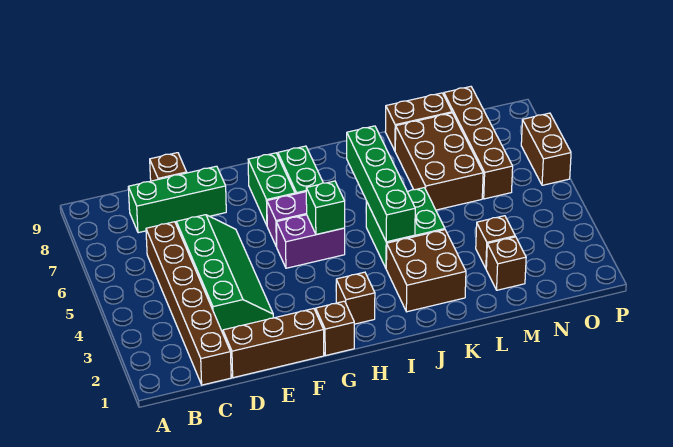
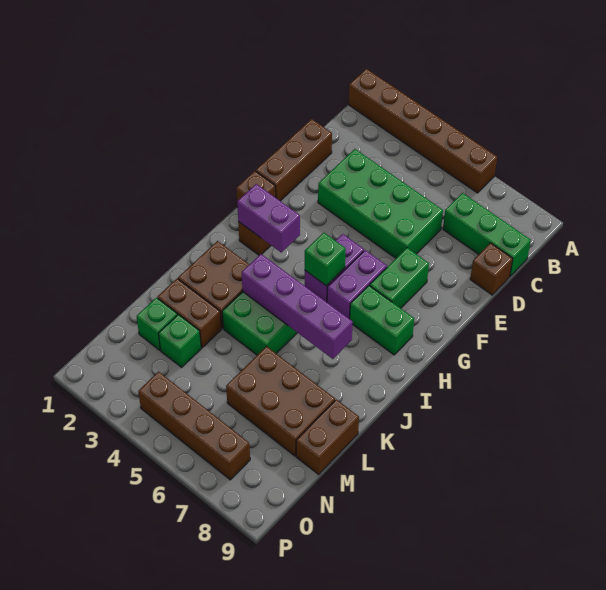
brown brick C1:C6 level 1 -> brown brick A1:A6 level 1
green brick C8:E8 level 1 -> green brick C7:C9 level 1
green slope D3:E6 level 1 top D -> green brick D3:E6 level 1
green brick G7:G8 level 1 -> green brick F7:G7 level 1
none -> purple brick H2:H3 level 2
green brick J4:J7 level 2 -> purple brick J4:J7 level 2
brown brick M2 level 1 -> green brick M2 level 1
brown brick M3 level 1 -> green brick M3 level 1
brown brick N6:N9 level 1 -> brown brick O4:O7 level 1
brown brick P6:P7 level 1 -> brown brick L2:L3 level 1

